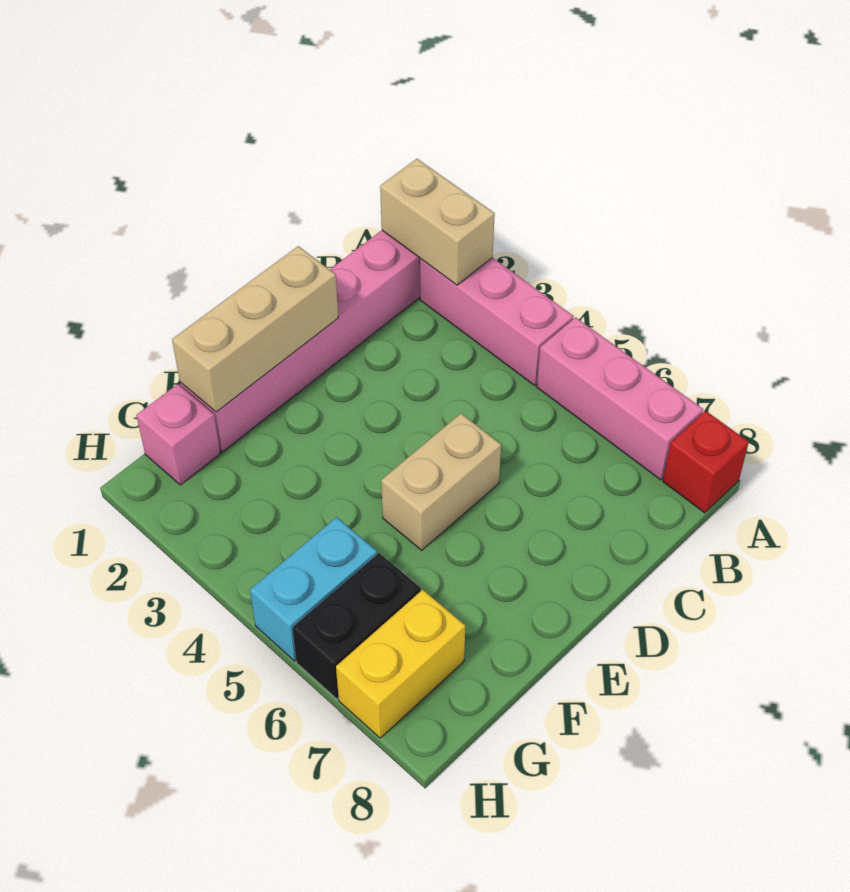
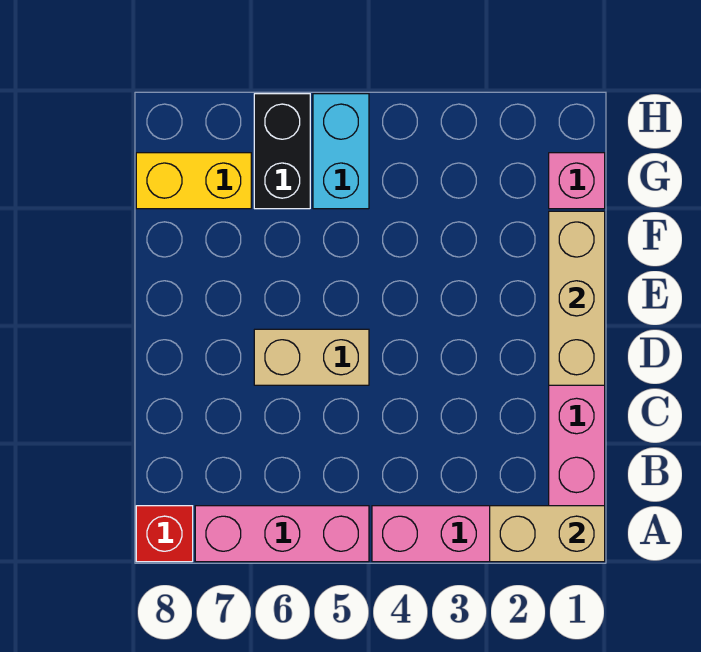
tan brick D5:E5 level 1 -> tan brick D5:D6 level 1
yellow brick G7:H7 level 1 -> yellow brick G7:G8 level 1

